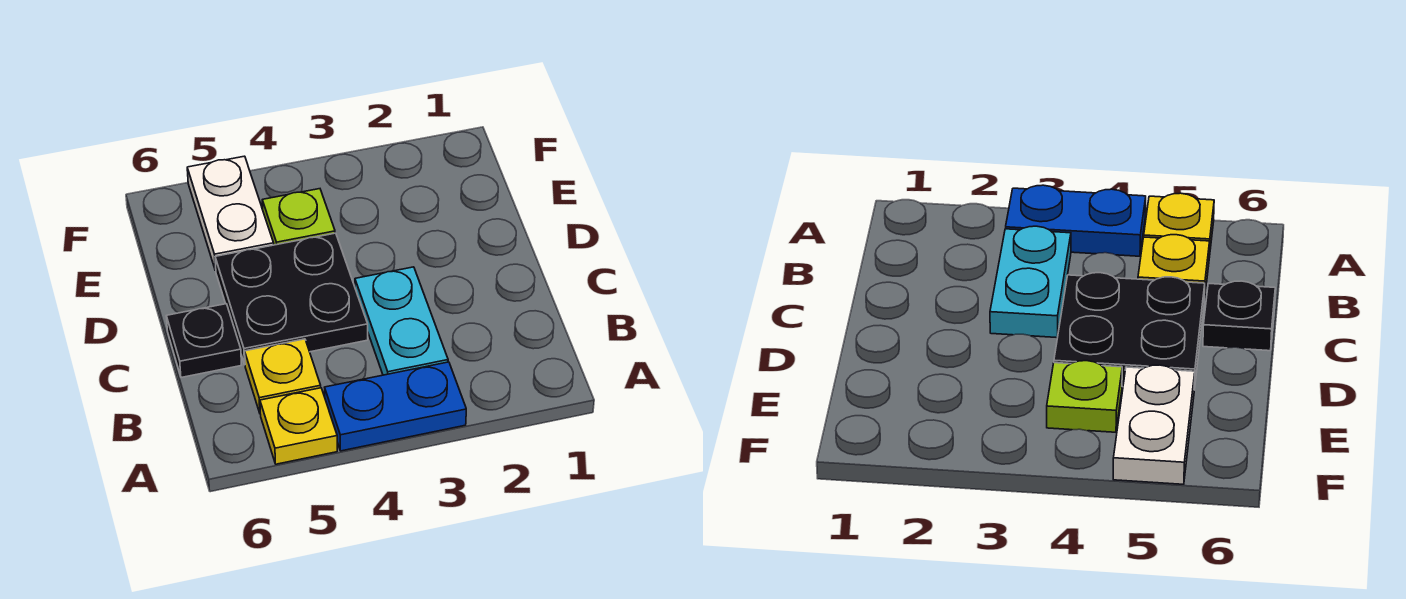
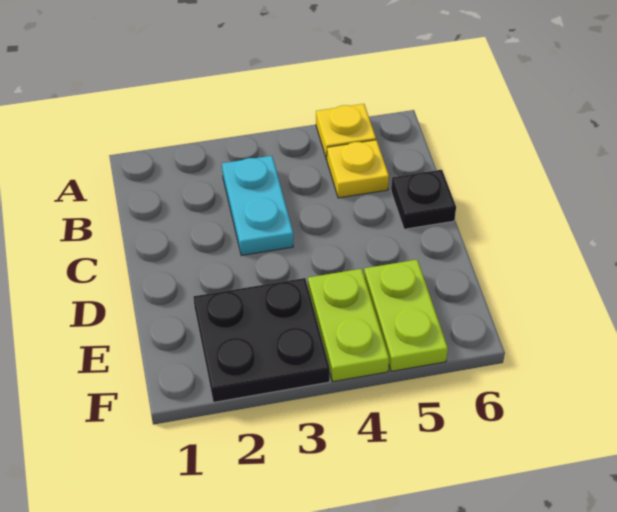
blue plate A3:A4 level 1 -> none
black plate C4:D5 level 1 -> black plate E2:F3 level 1
lime plate E4 level 1 -> lime plate E4:F4 level 1
white plate E5:F5 level 1 -> lime plate E5:F5 level 1

